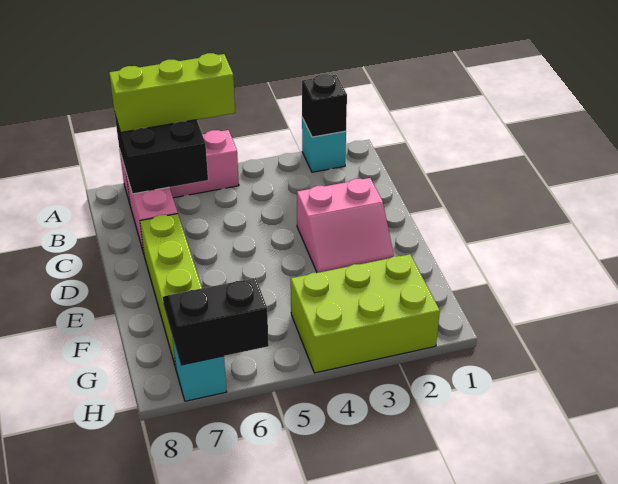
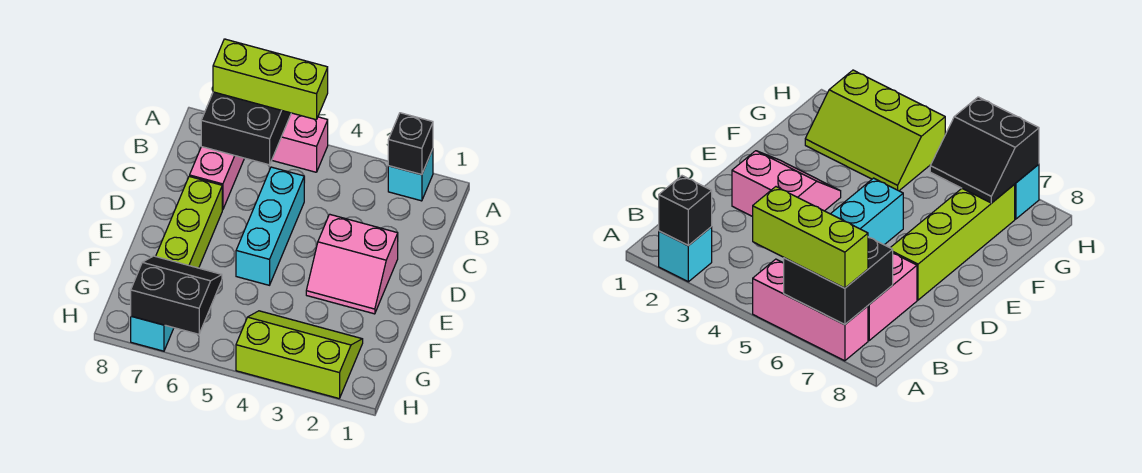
none -> cyan brick C5:E5 level 1
lime brick G2:H4 level 1 -> lime slope G2:H4 level 1 top H

